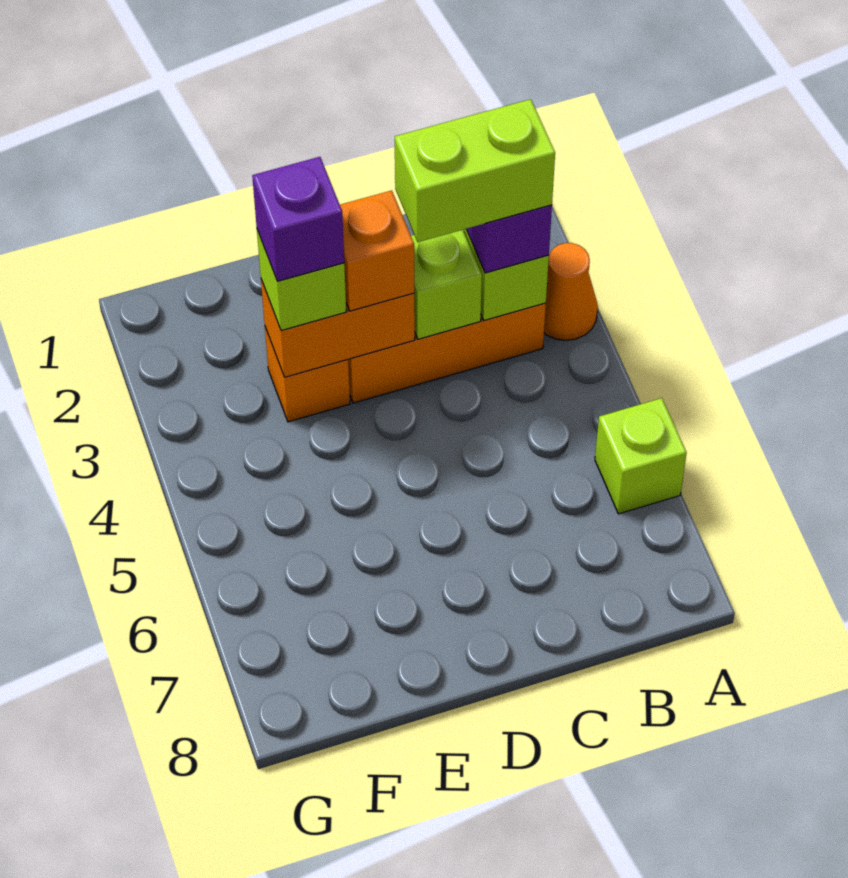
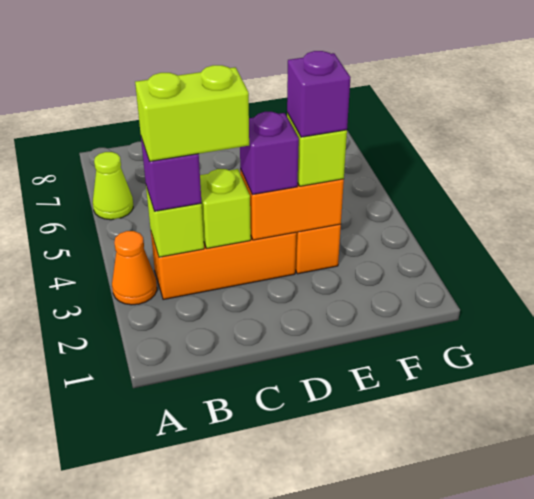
lime brick A6 level 1 -> lime cone A6 level 1
orange brick D3 level 3 -> purple brick D3 level 3

